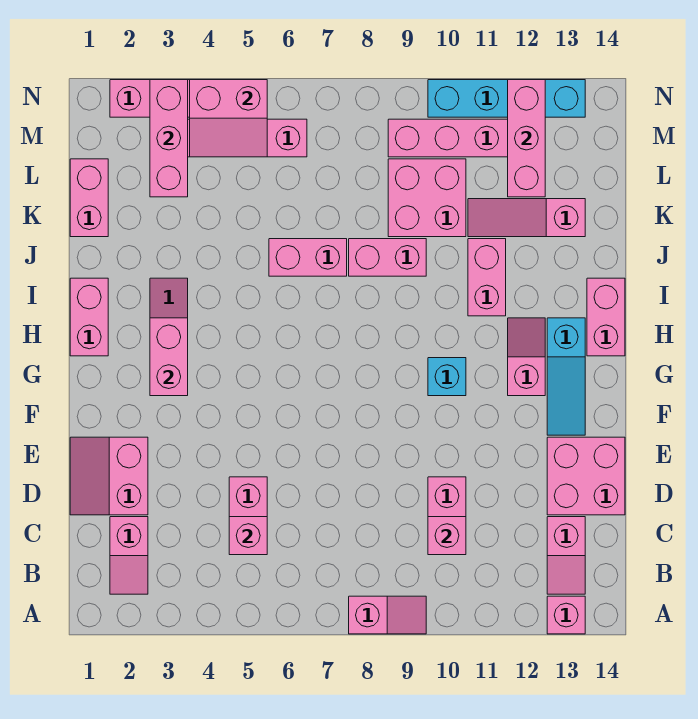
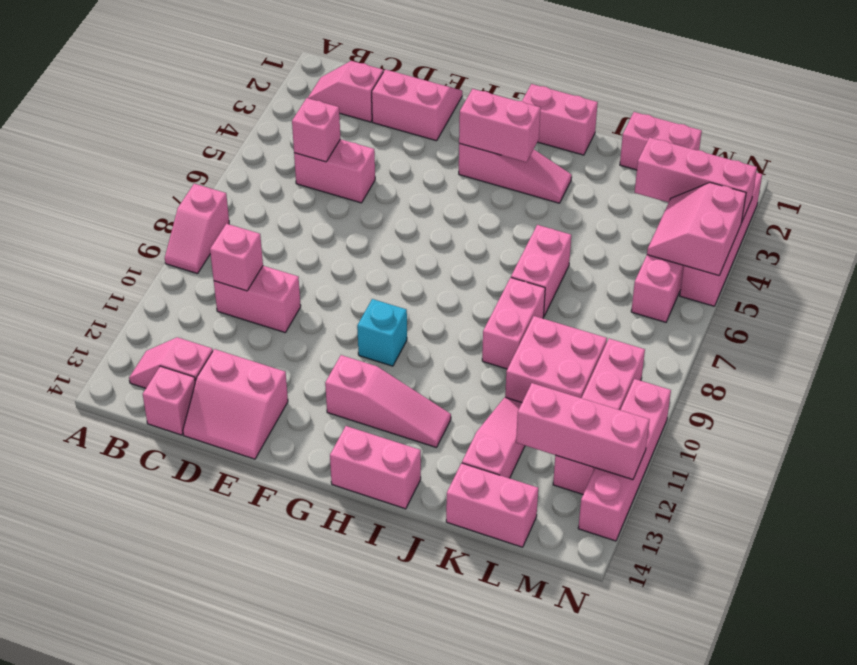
pink brick A13 level 1 -> pink brick C14 level 1
pink brick D13:E14 level 1 -> pink slope D13:E14 level 1 top 13
cyan slope F13:H13 level 1 top H -> none
pink slope G12:H12 level 1 top G -> pink slope G12:I12 level 1 top G
pink brick I11:J11 level 1 -> pink brick K14:L14 level 1
cyan brick N10:N13 level 1 -> pink brick N10:N13 level 1

